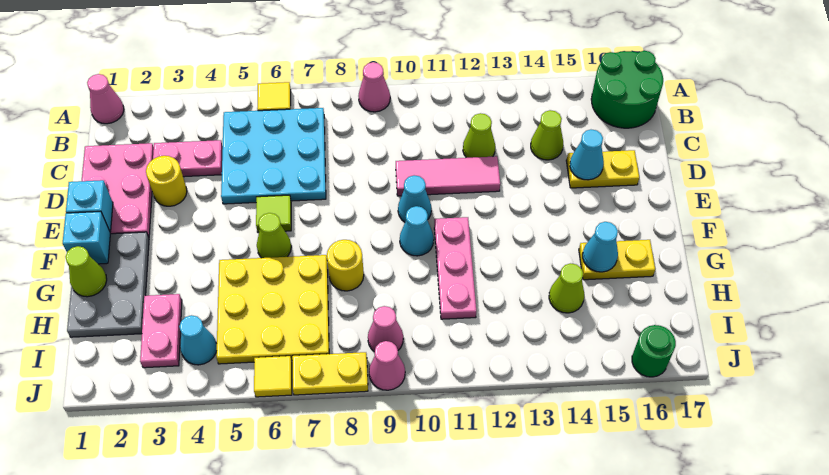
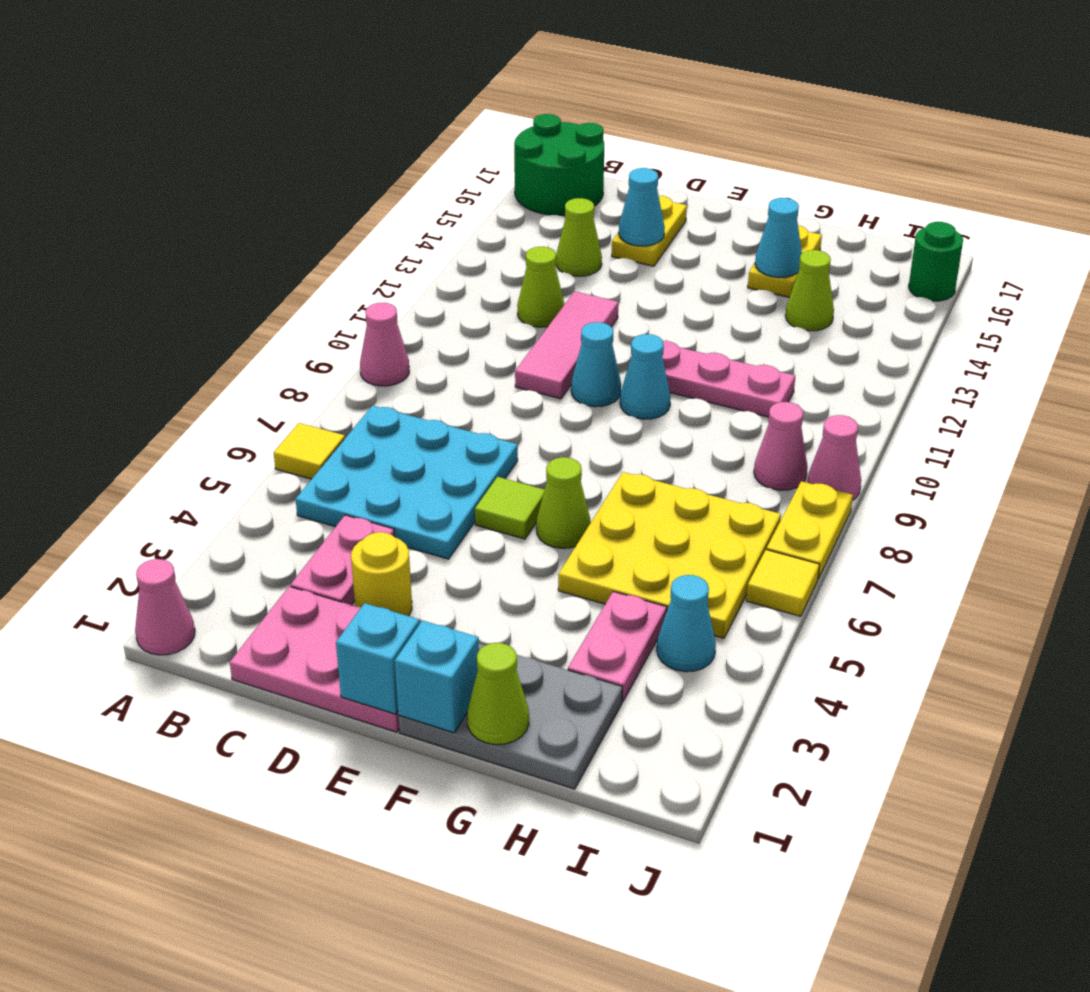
yellow round brick G8 level 1 -> none
pink plate H3:I3 level 1 -> pink plate H3:H4 level 1

